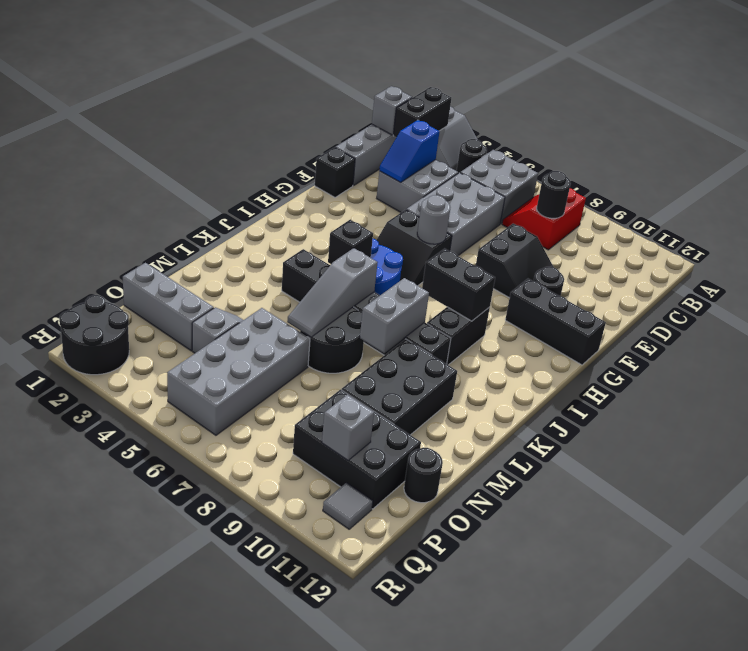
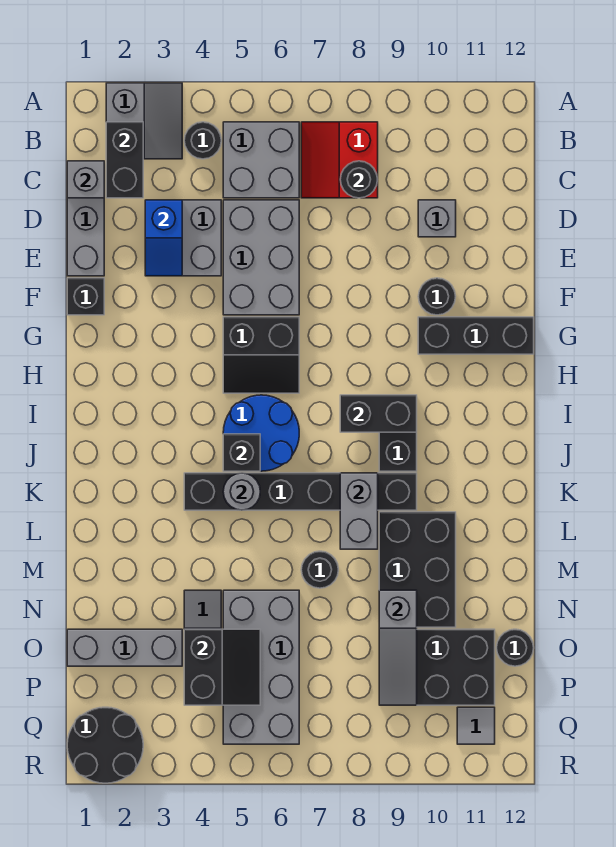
black slope E8:F9 level 1 top 8 -> black slope O4:P5 level 2 top 4
grey round brick G6 level 2 -> grey round brick K5 level 2
grey slope K6:M6 level 2 top K -> grey slope N9:P9 level 2 top N
black round brick L6:M7 level 1 -> black round brick M7 level 1
grey brick P10 level 2 -> grey brick D10 level 1

